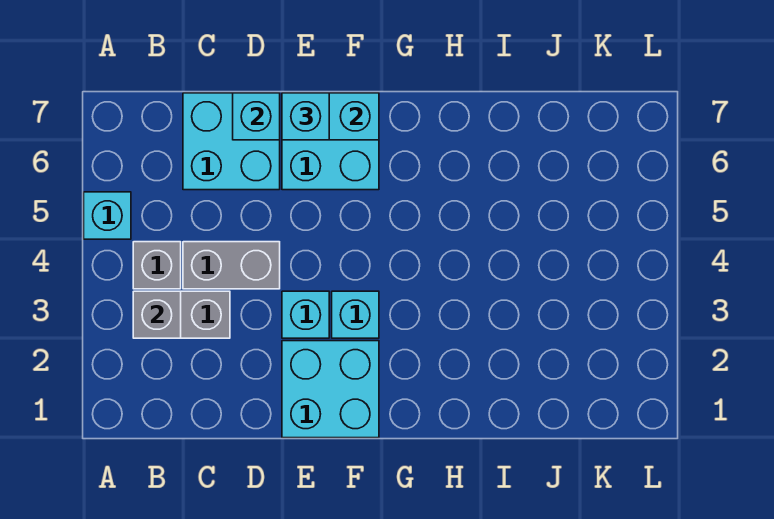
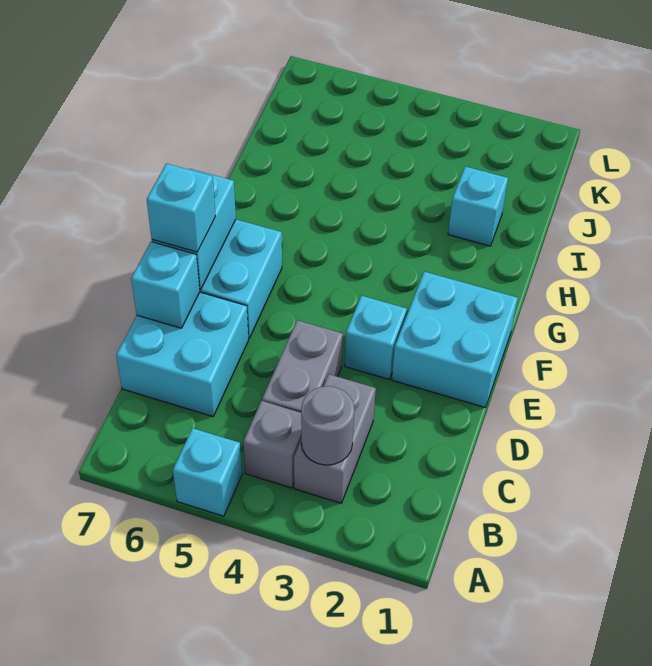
grey brick B3 level 2 -> grey round brick B3 level 2
cyan brick F3 level 1 -> cyan brick I2 level 1

